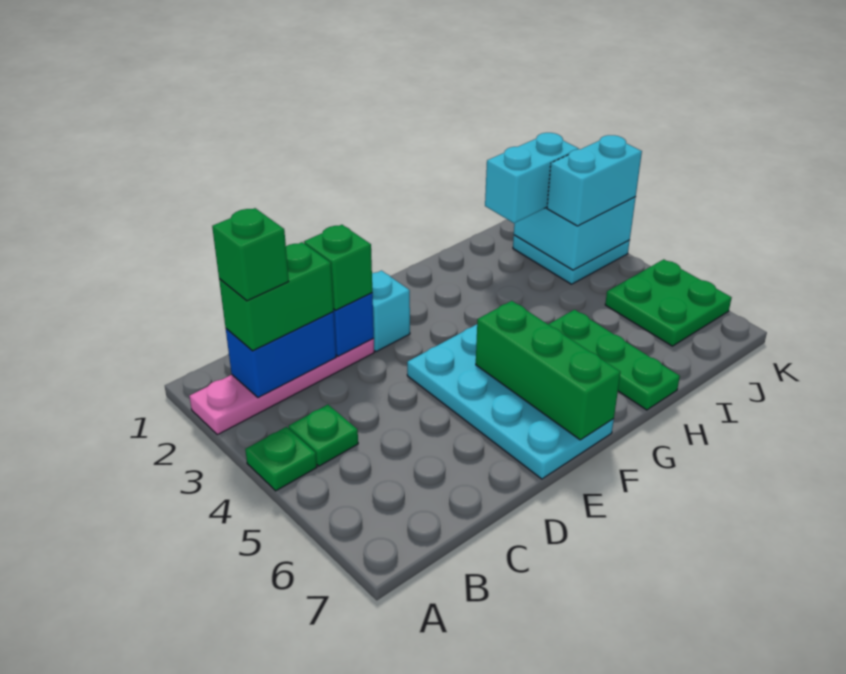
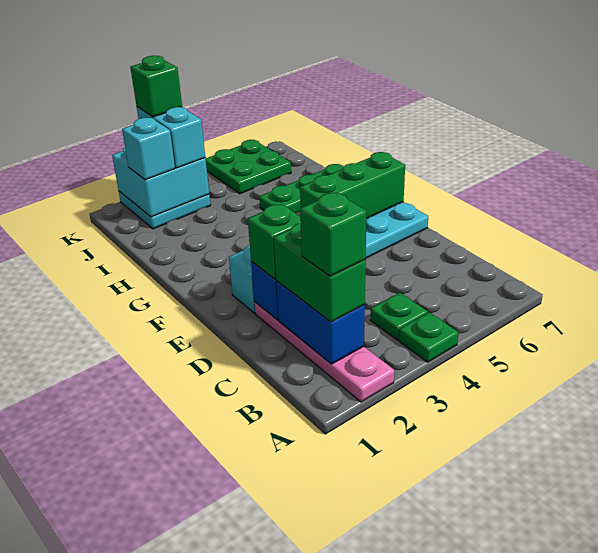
cyan brick I2:J2 level 3 -> cyan brick J2 level 3
none -> green brick K3 level 4

